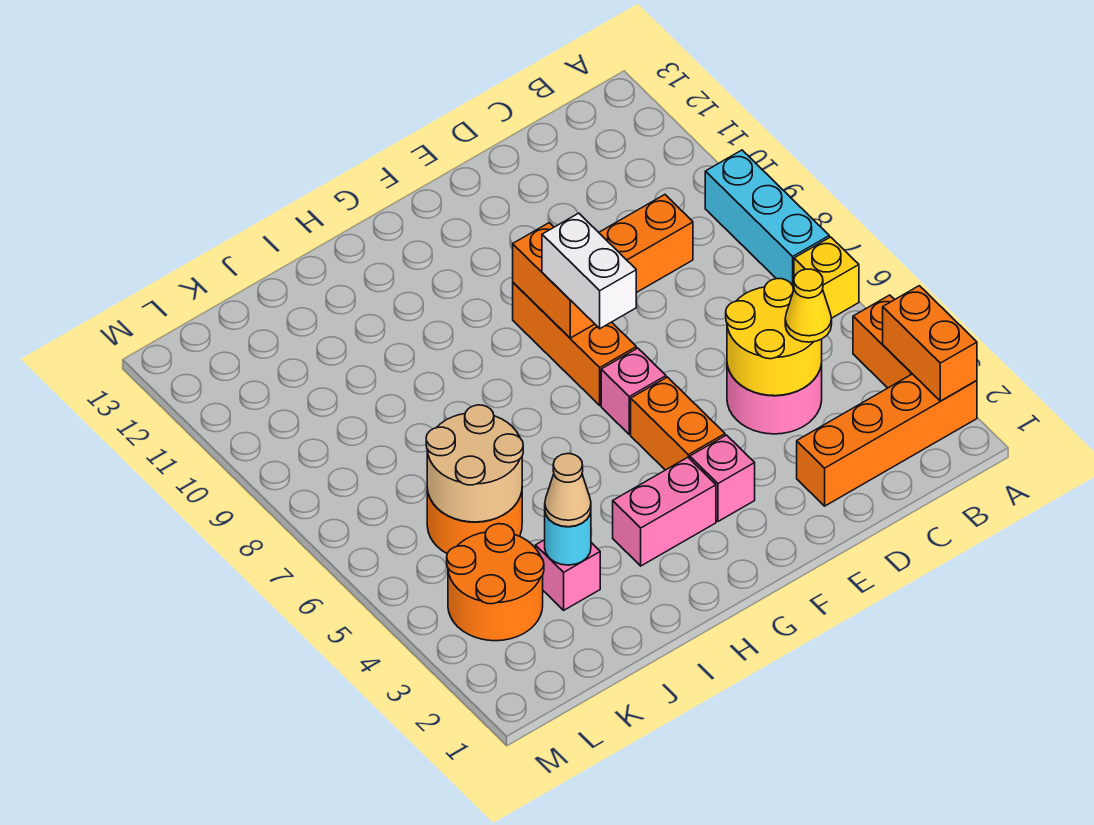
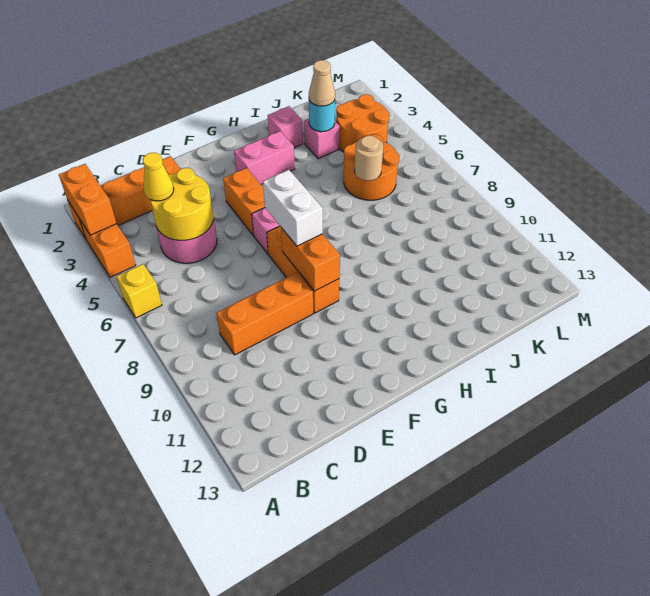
cyan brick A7:A9 level 1 -> none
pink brick F3 level 1 -> pink brick I2 level 1
tan round brick J5:K6 level 2 -> tan round brick J6 level 2

